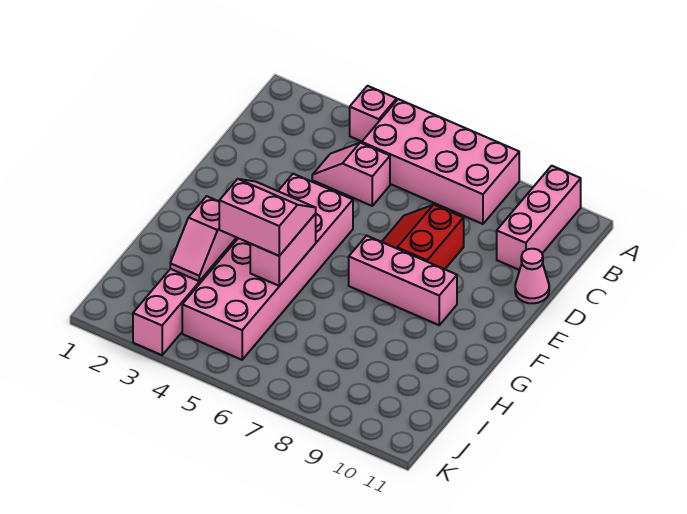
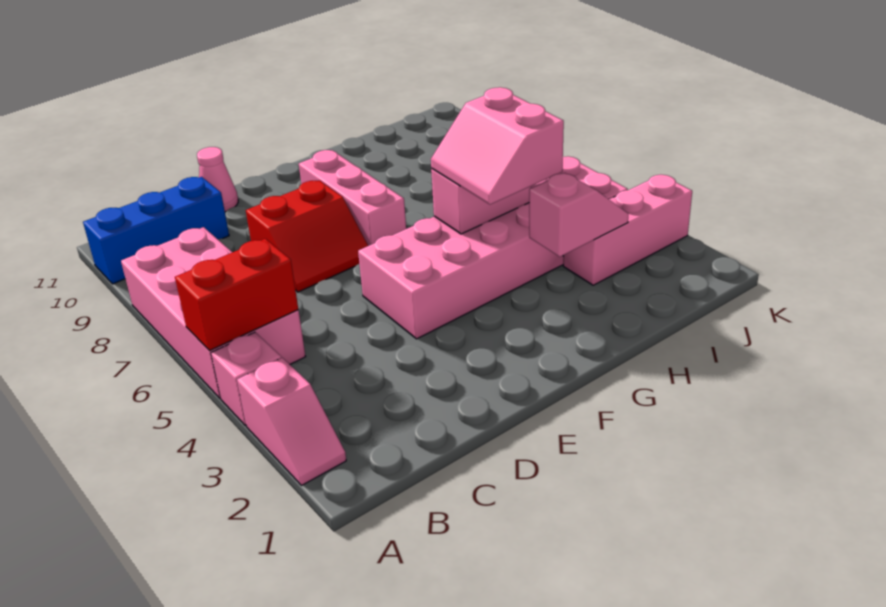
none -> red brick A5:B5 level 2
pink brick A10:C10 level 1 -> blue brick A10:C10 level 1
pink slope C4:C5 level 1 top 5 -> pink slope A2:A3 level 1 top 3

